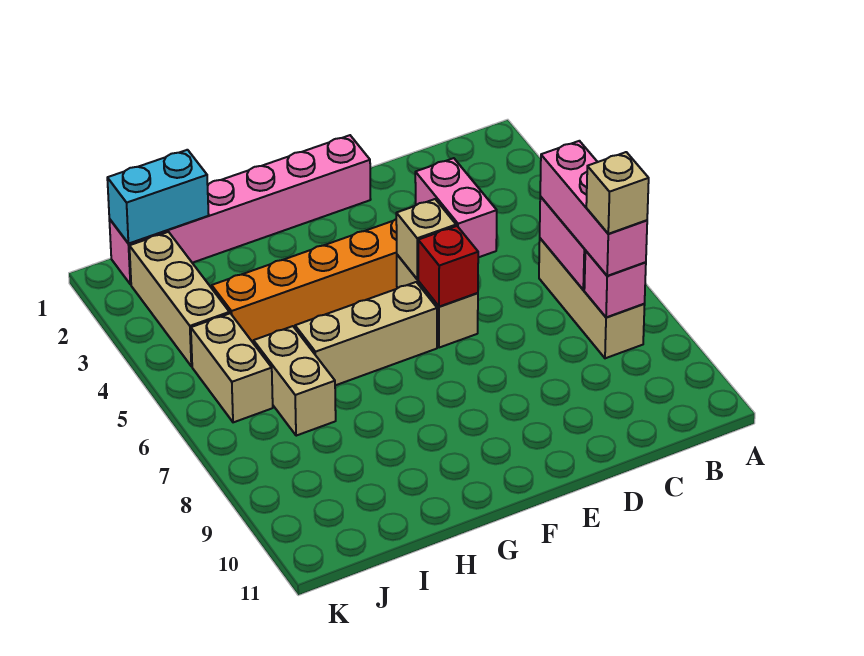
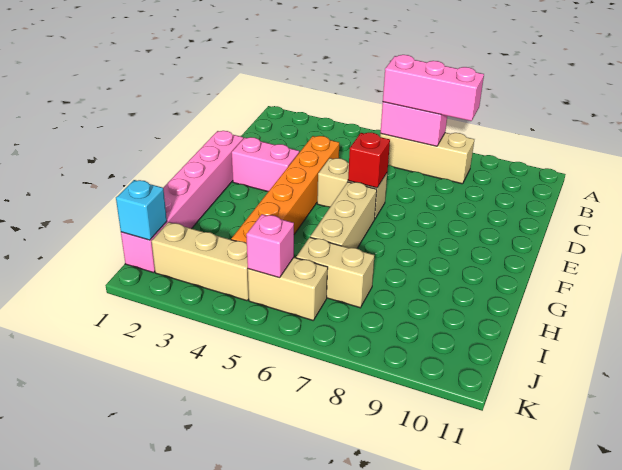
pink brick B8 level 2 -> pink brick J5 level 2
tan brick B8 level 4 -> none
pink brick D4:D5 level 2 -> pink brick E2:E3 level 1
tan brick E5 level 2 -> none
cyan brick I1:J1 level 2 -> cyan brick J1 level 2

